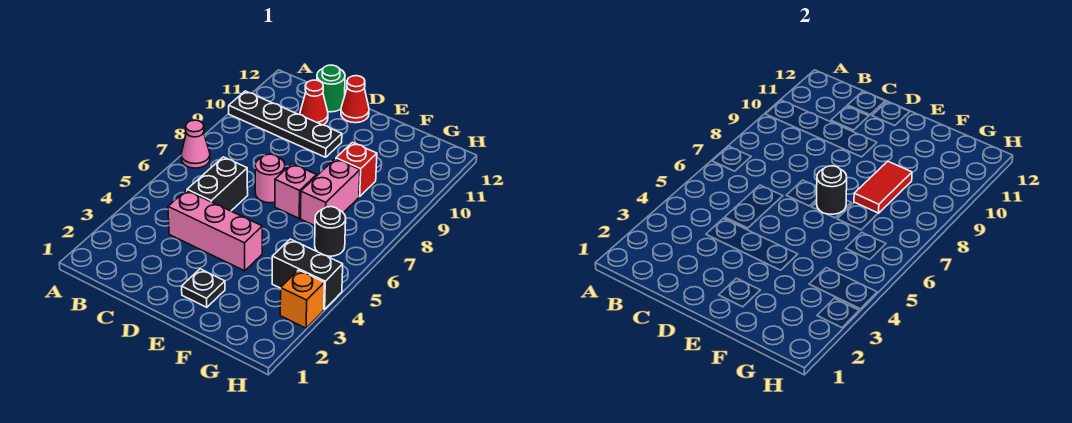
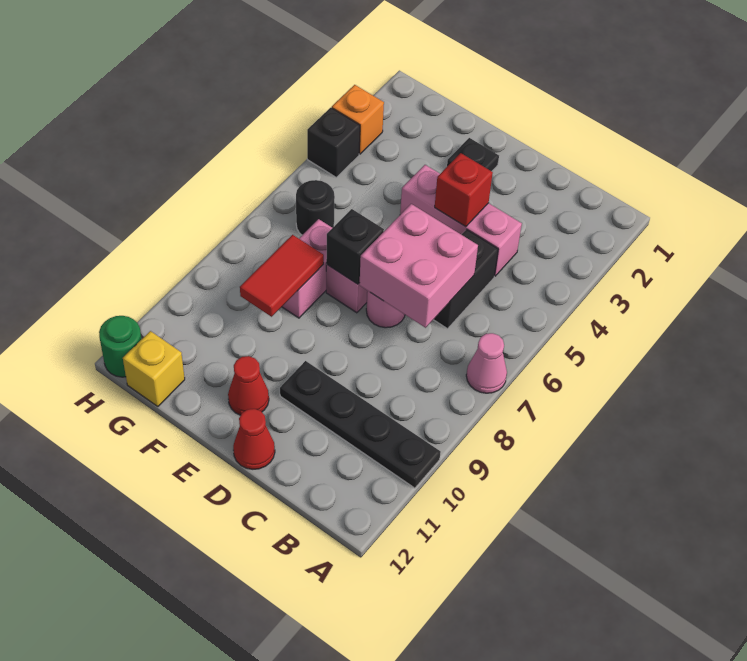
none -> pink brick C6:D7 level 2
red cone C11 level 1 -> red cone E11 level 1
green round brick C12 level 1 -> green round brick H12 level 1
black round brick E7 level 2 -> black brick E7 level 2
red brick F9 level 1 -> red brick D4 level 2
black brick G4:H4 level 1 -> black brick H4 level 1
none -> yellow brick G12 level 1

